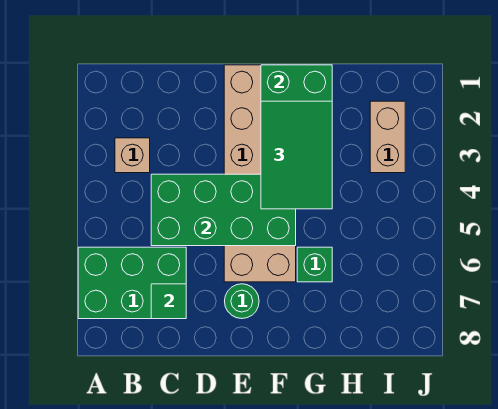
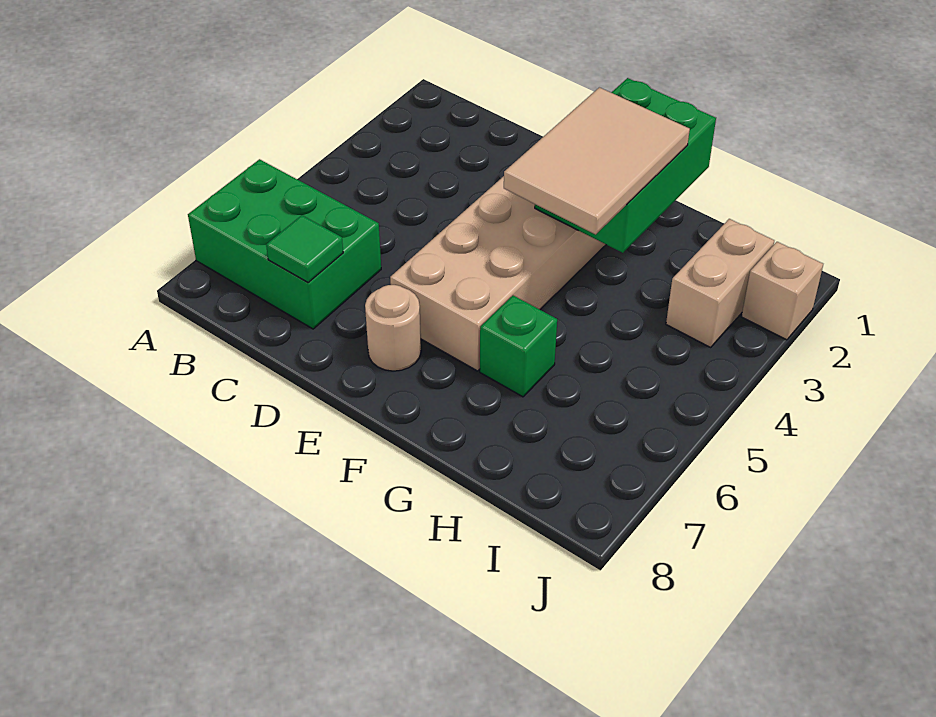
tan brick B3 level 1 -> tan brick J2 level 1
green brick C4:F5 level 2 -> none
green round brick E7 level 1 -> tan round brick E7 level 1
green tile F2:G4 level 3 -> tan tile F2:G4 level 3

